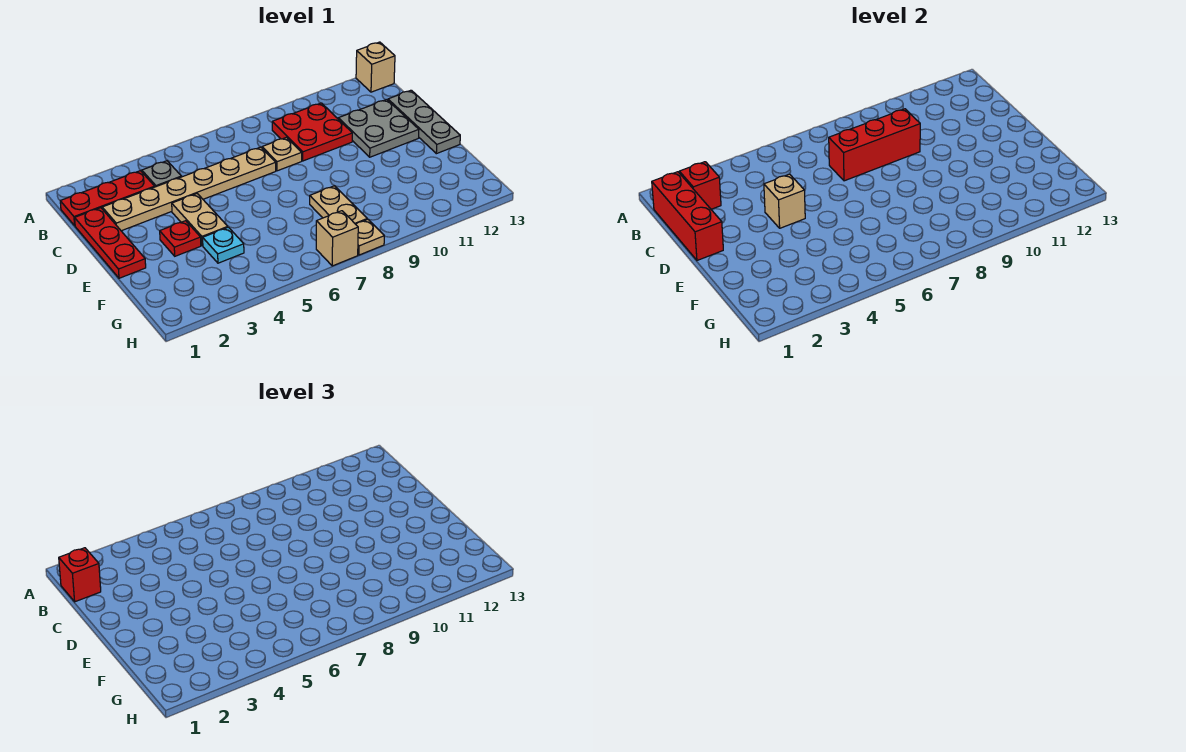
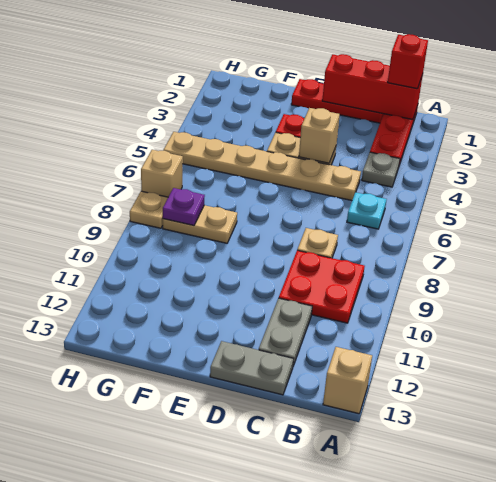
red brick B2 level 2 -> none
tan plate C2:C7 level 1 -> tan plate C5:H5 level 1
red brick C7:C9 level 2 -> none
grey plate C11:D12 level 1 -> grey plate C11:C12 level 1
grey plate C13:E13 level 1 -> grey plate C13:D13 level 1
cyan plate F4 level 1 -> cyan plate B6 level 1
none -> purple plate G8 level 2

